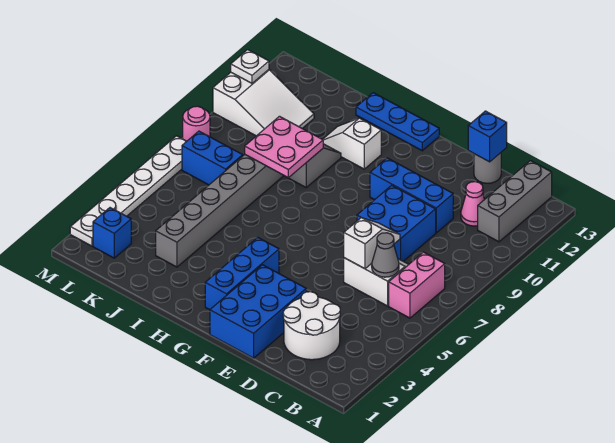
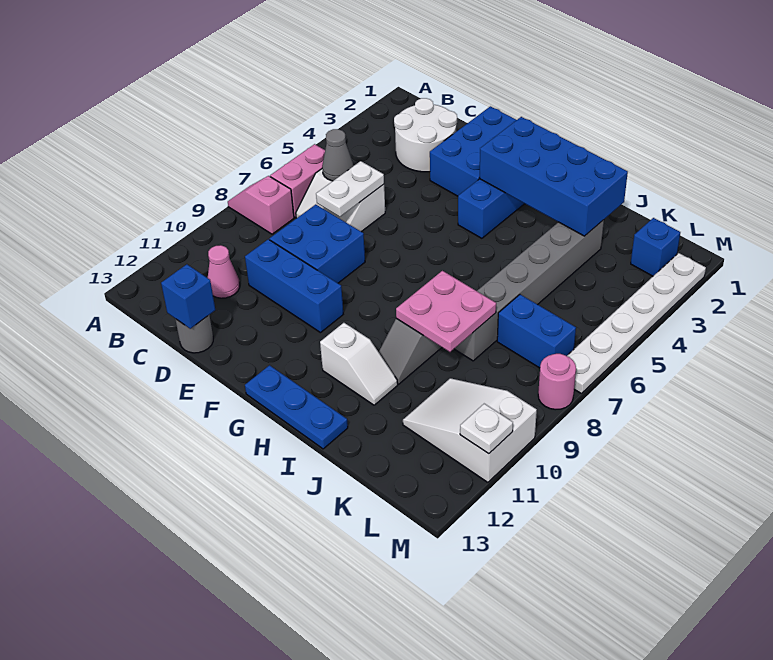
none -> pink slope A8:B8 level 1 top B
grey brick B11:B13 level 1 -> none
white slope D6:D7 level 2 top 6 -> white plate D6:D7 level 2
none -> blue brick G2:J3 level 2

